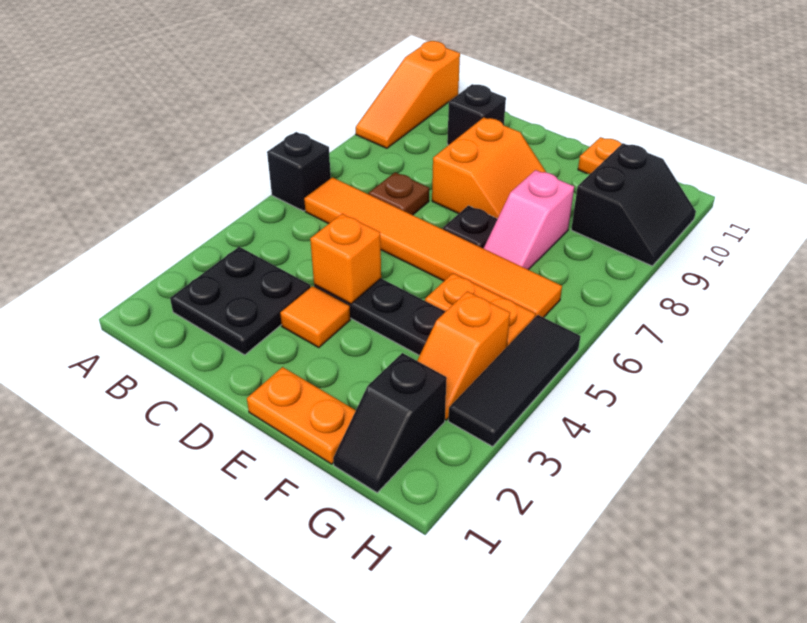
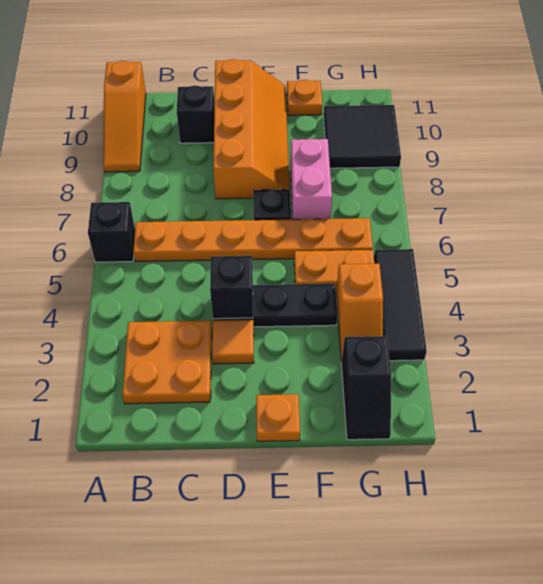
black plate B2:C3 level 1 -> orange plate B2:C3 level 1
orange tile B6:G6 level 1 -> orange plate B6:G6 level 1
brown plate C7 level 1 -> none
orange brick D4 level 2 -> black brick D4 level 2
orange slope D8:E9 level 1 top D -> orange slope D8:E11 level 1 top D
orange plate E1:F1 level 1 -> orange plate E1 level 1
pink slope F7:F8 level 1 top 8 -> pink brick F7:F8 level 1
black slope G9:H10 level 1 top G -> black tile G9:H10 level 1

